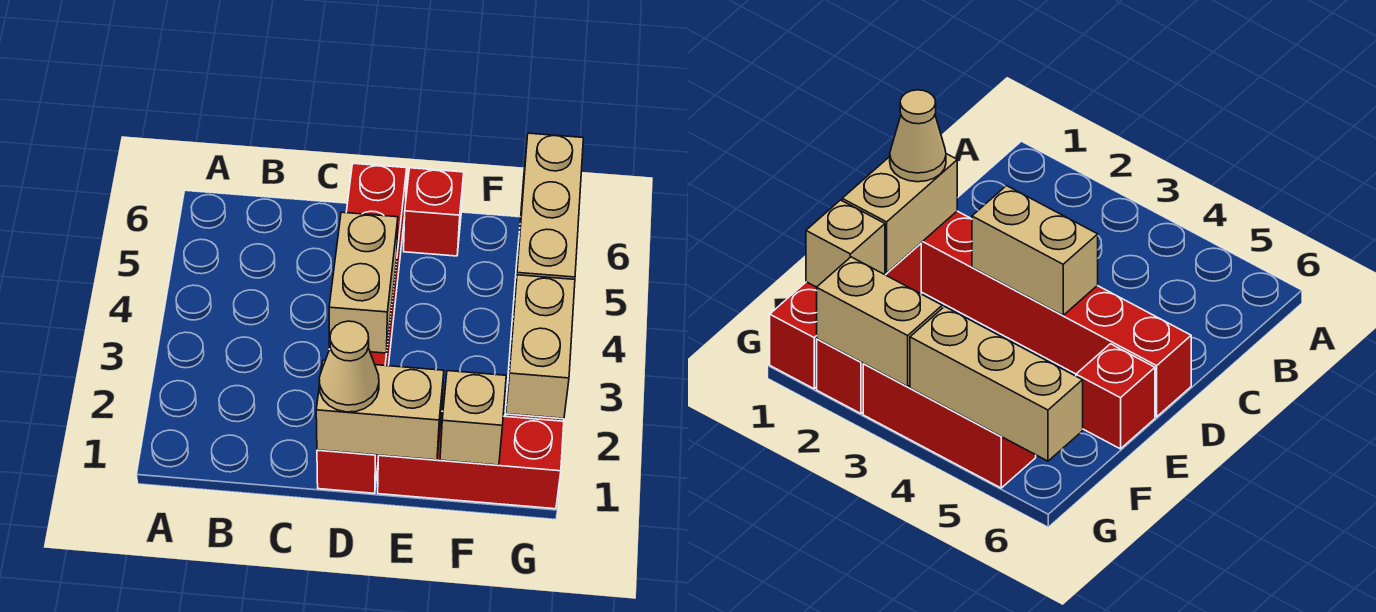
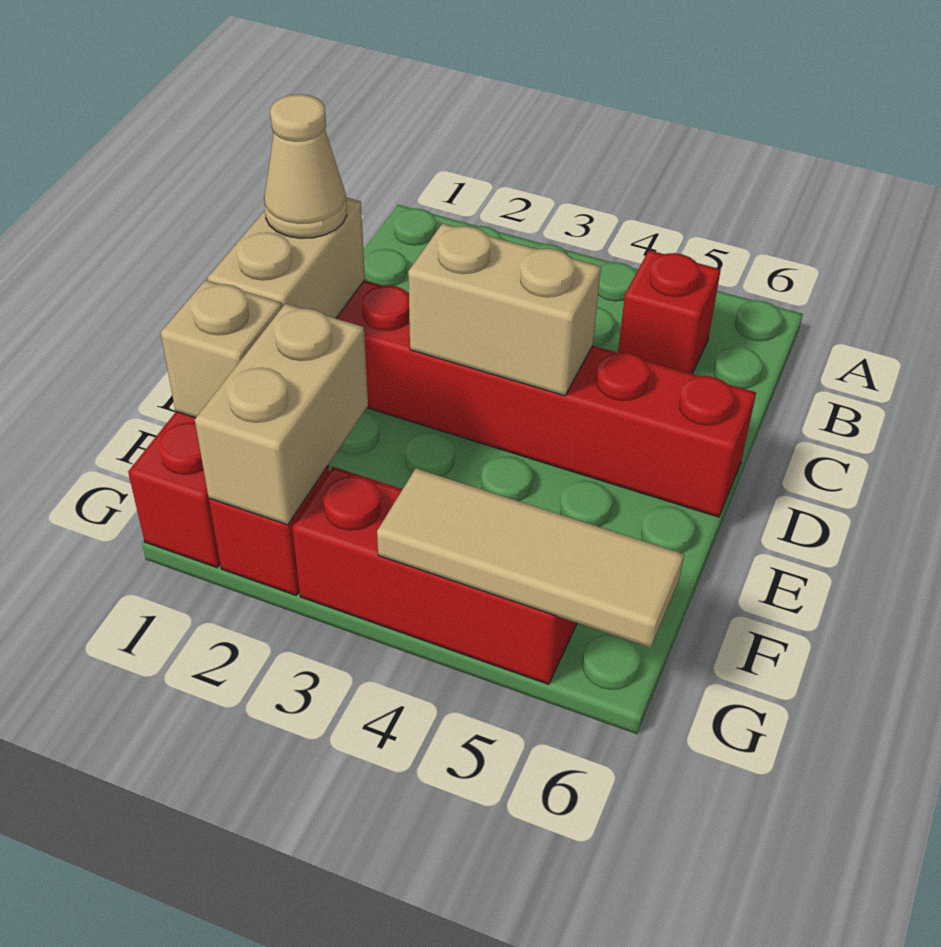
red brick E6 level 1 -> red brick B5 level 1
tan brick G2:G3 level 2 -> tan brick F2:G2 level 2
tan brick G4:G6 level 2 -> tan tile G4:G6 level 2

